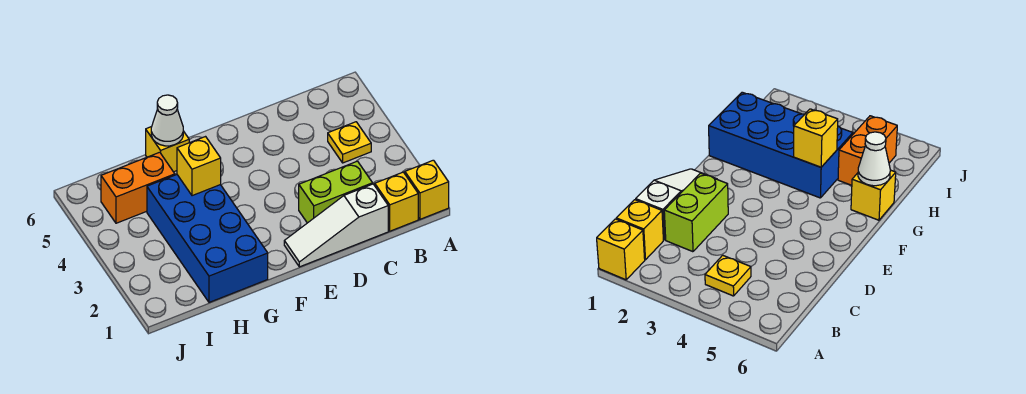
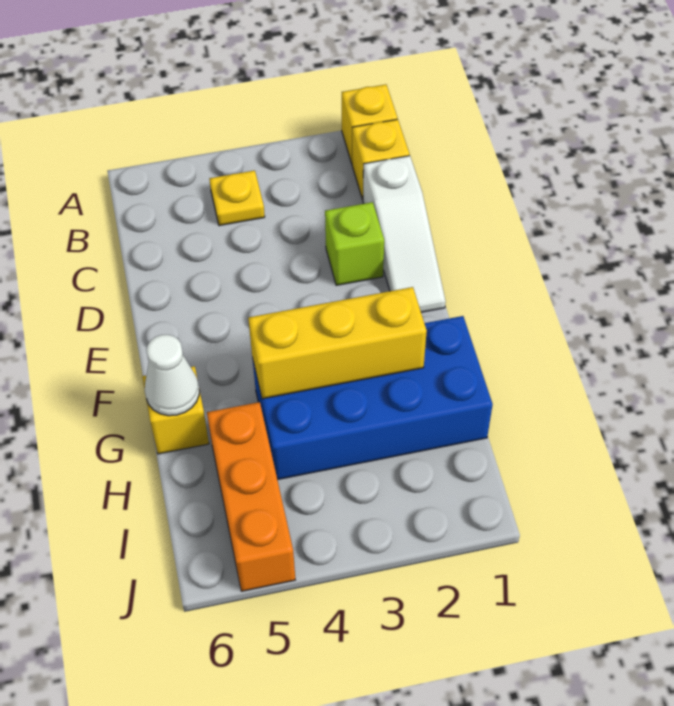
lime brick C2:D2 level 1 -> lime brick D2 level 1
yellow brick G4 level 2 -> yellow brick G2:G4 level 2
orange brick H5:I5 level 1 -> orange brick H5:J5 level 1

